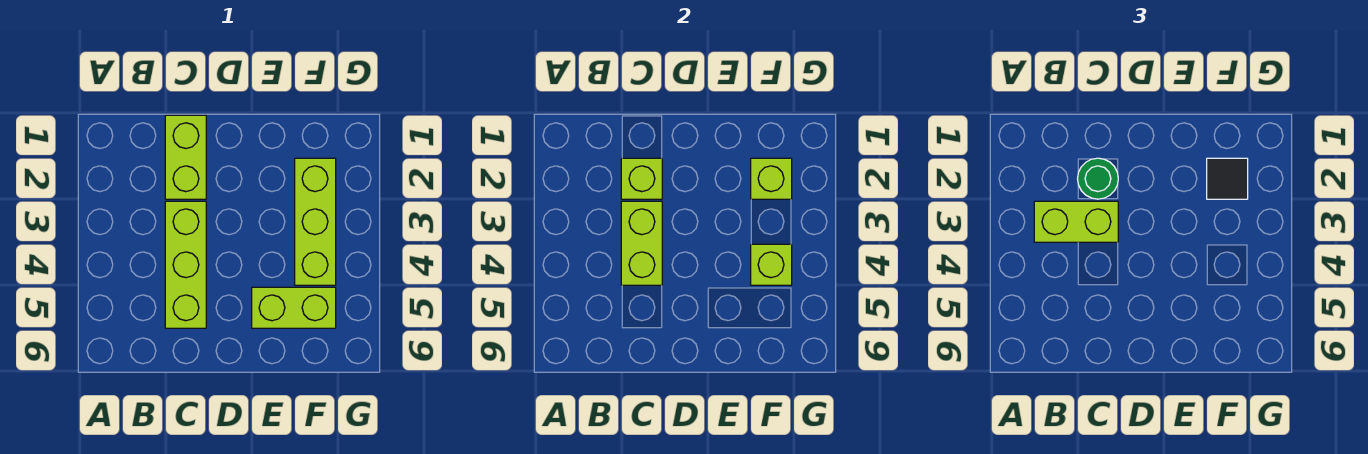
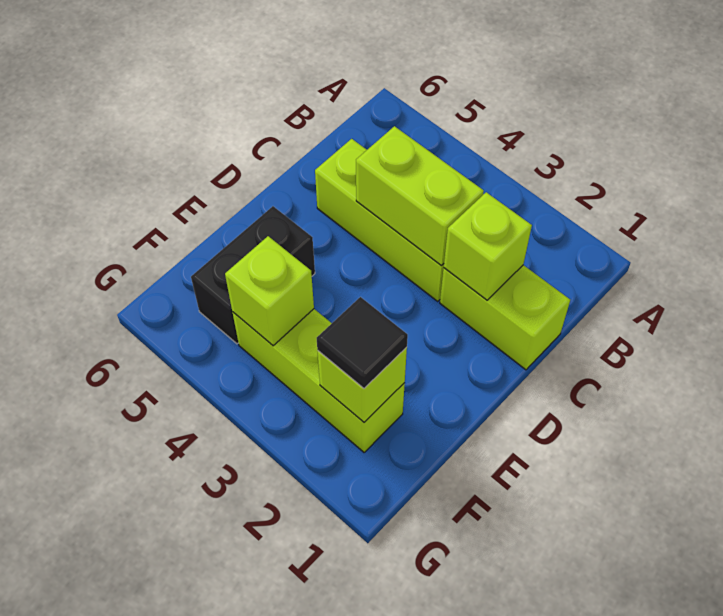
lime brick B3:C3 level 3 -> none
green round brick C2 level 3 -> none
lime brick E5:F5 level 1 -> black brick E5:F5 level 1

